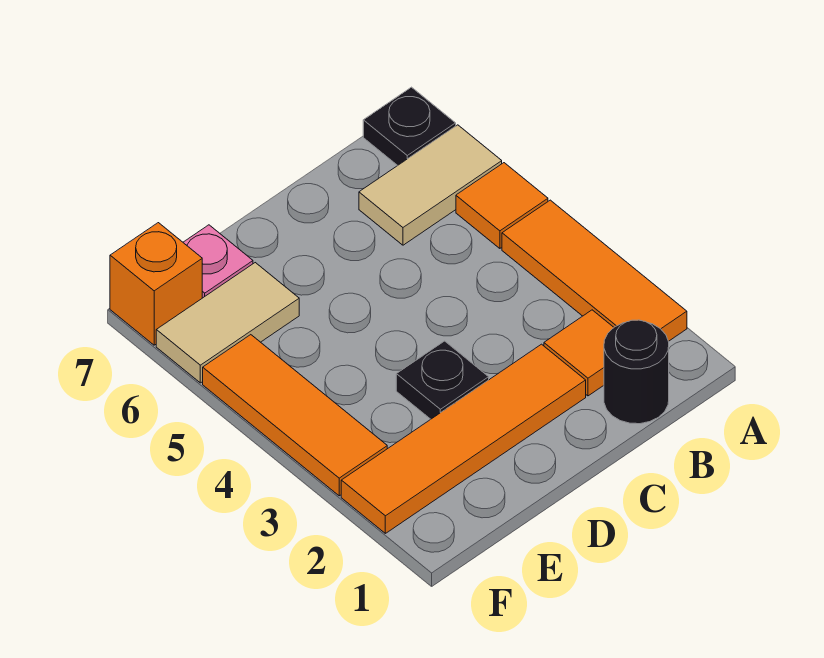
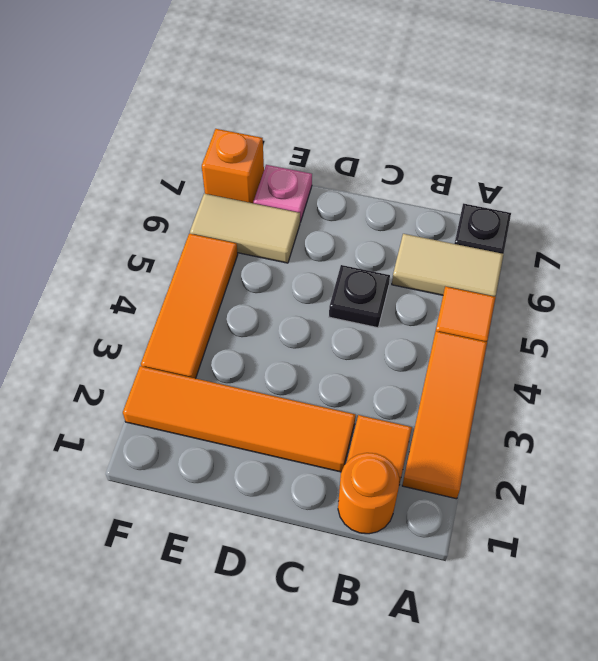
black round brick B1 level 1 -> orange round brick B1 level 1
black plate D3 level 1 -> black plate C5 level 1

